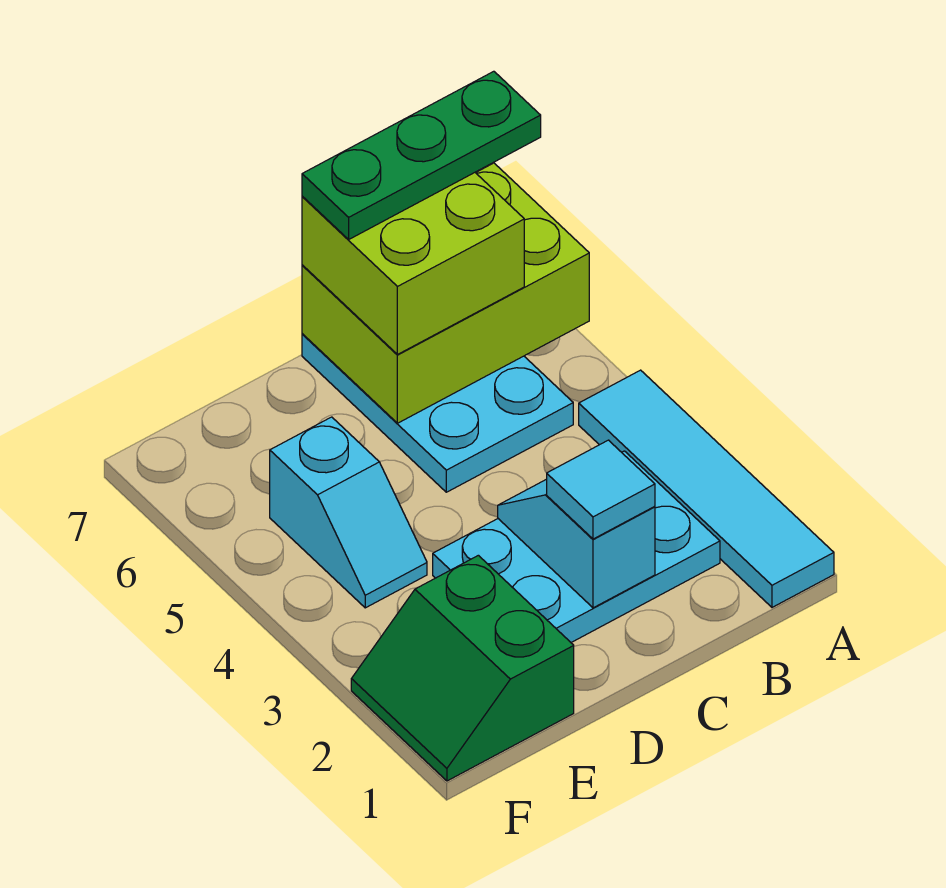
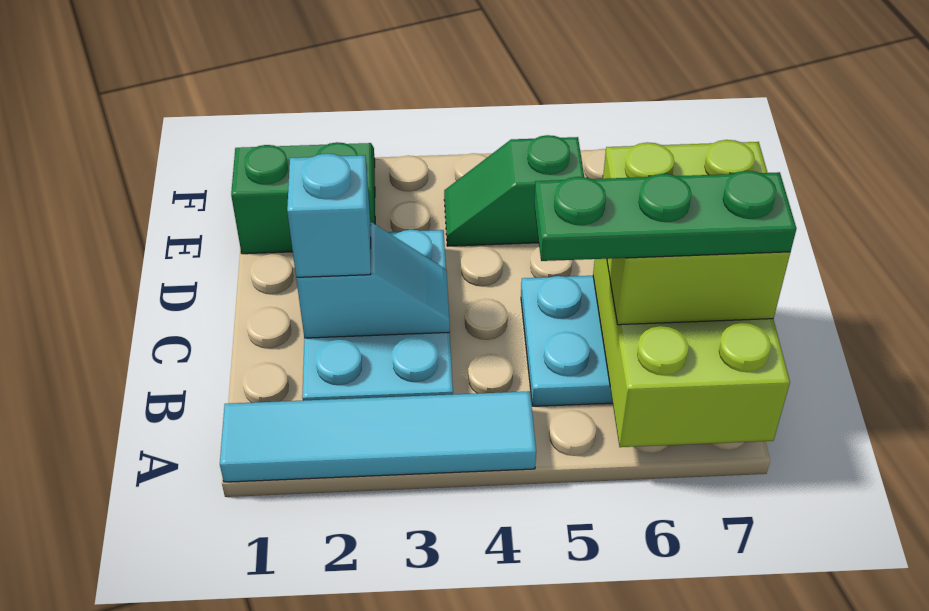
green plate A7:C7 level 4 -> green plate B5:B7 level 4
cyan tile C2 level 3 -> cyan brick C2 level 3
cyan slope E4:E5 level 1 top 5 -> green slope E4:E5 level 1 top 5

